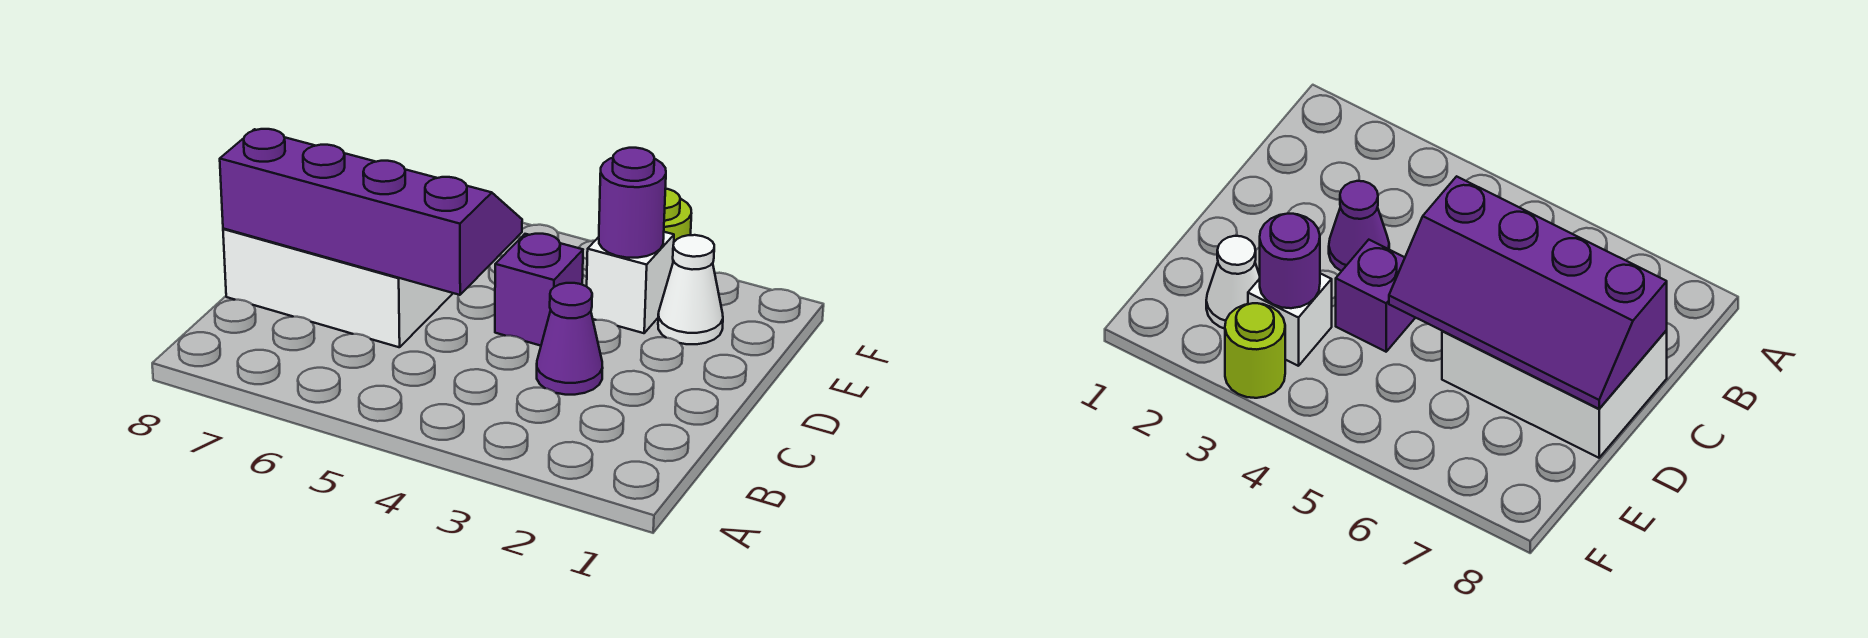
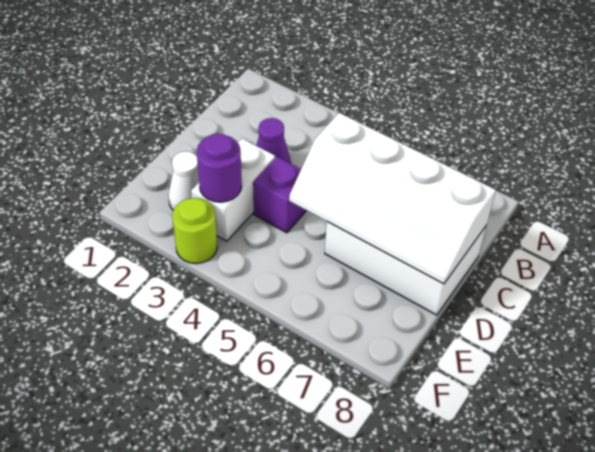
purple slope C5:D8 level 2 top C -> white slope C5:D8 level 2 top C
white brick E3 level 1 -> white brick D3:E3 level 1

